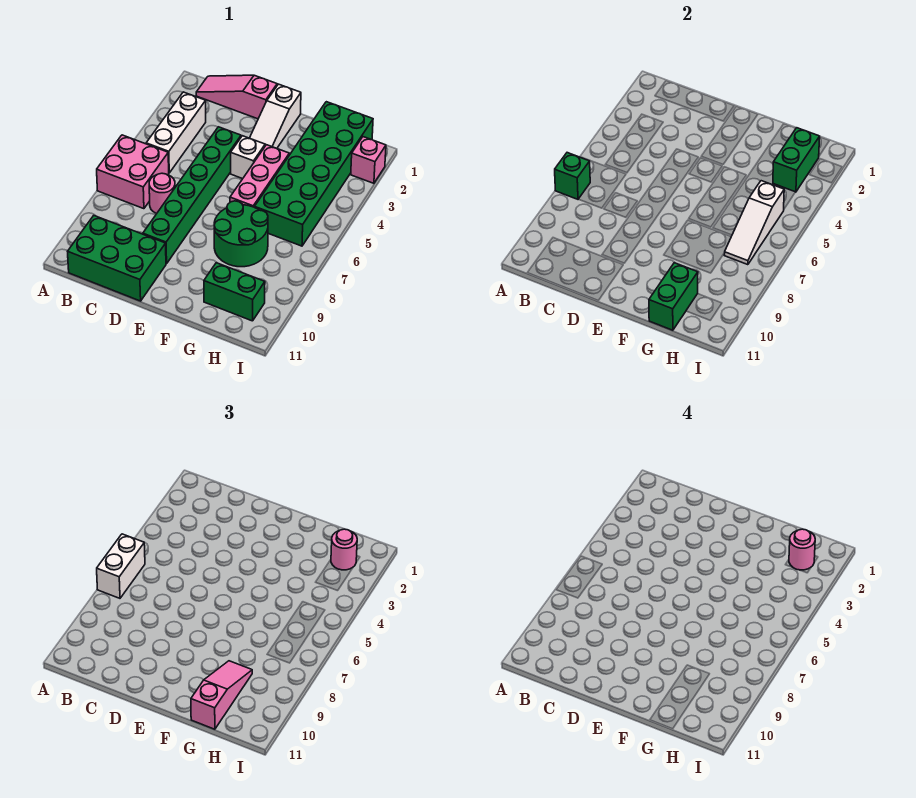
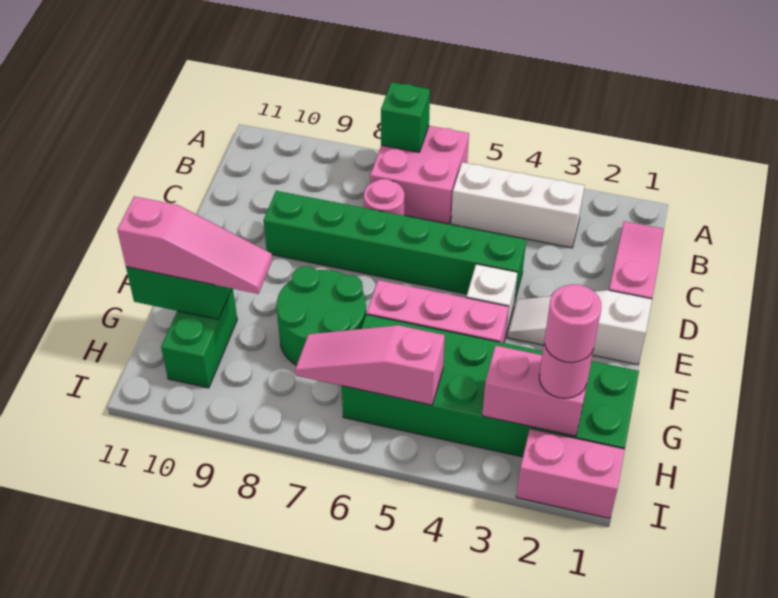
white brick A6:A7 level 3 -> none
green brick B10:D11 level 1 -> none
green brick H2:H3 level 2 -> pink brick H2:H3 level 2
white slope H5:H7 level 2 top 5 -> pink slope H5:H7 level 2 top 5
pink brick I2 level 1 -> pink brick I1:I2 level 1

